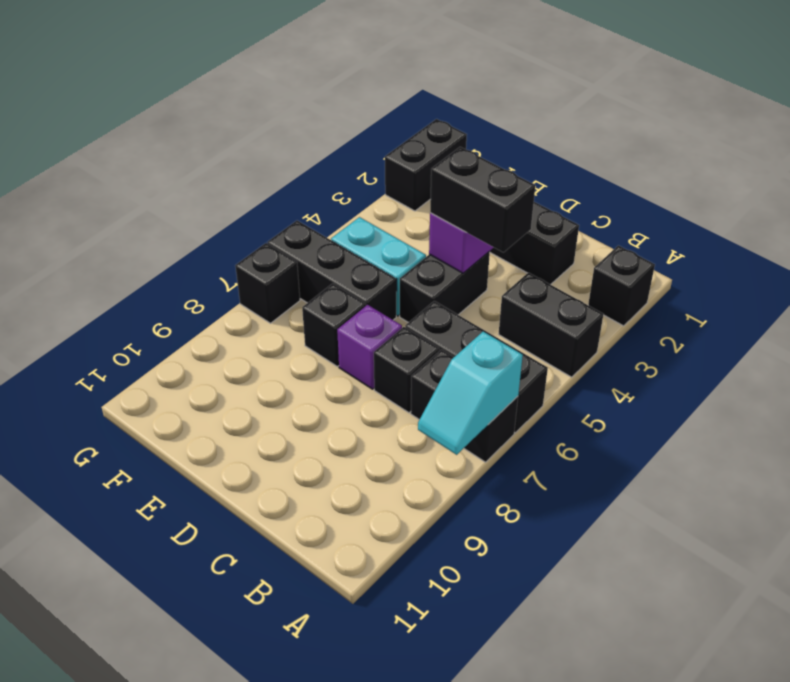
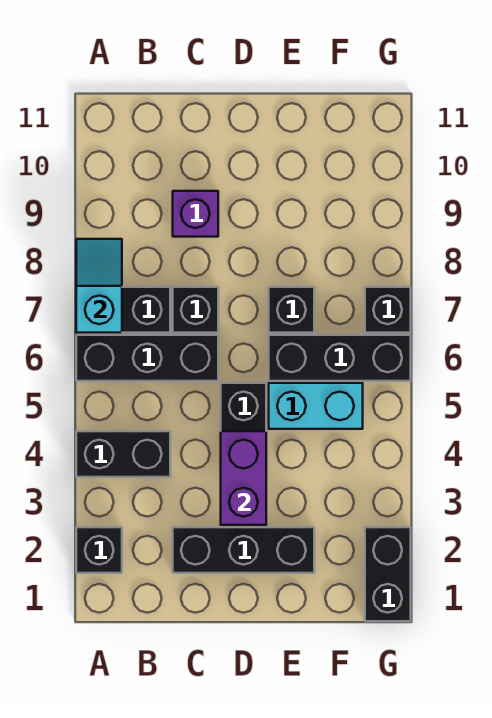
black brick C4:D4 level 3 -> none
purple brick D7 level 1 -> purple brick C9 level 1

